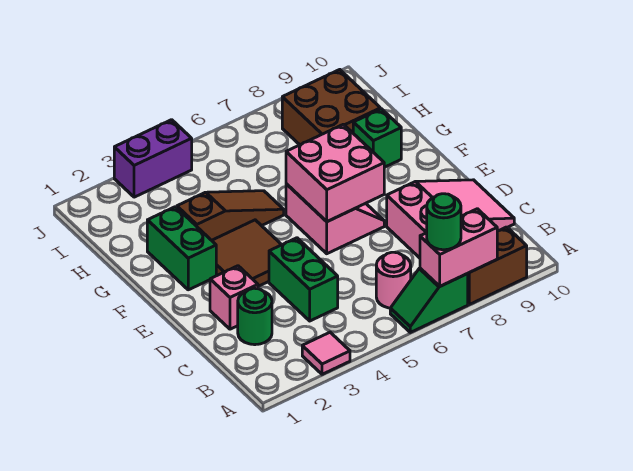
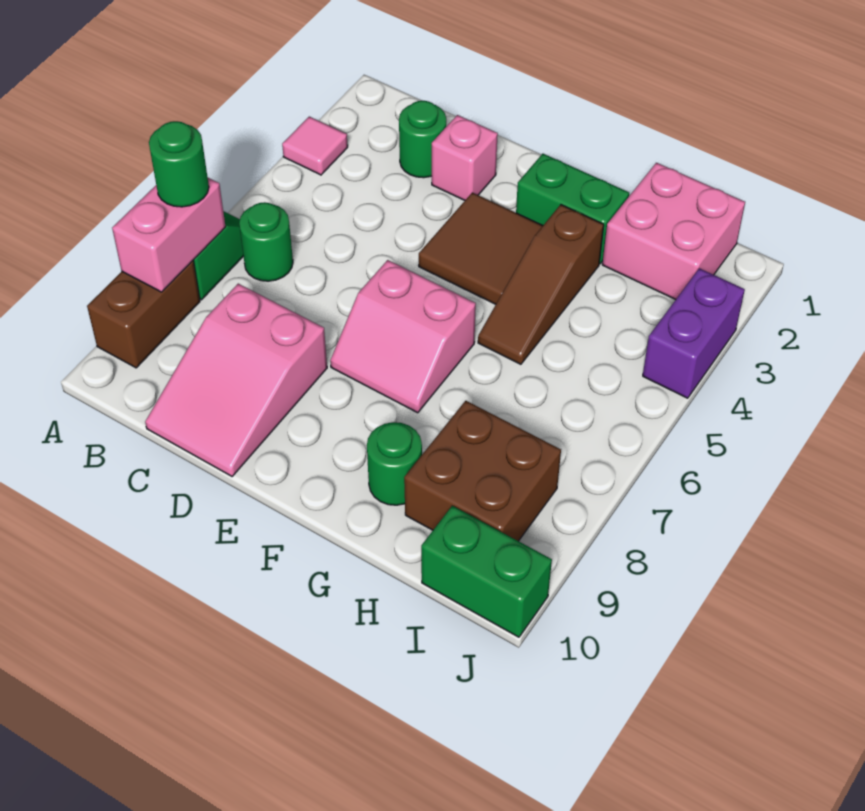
pink round brick B6 level 1 -> green round brick B6 level 1
green brick C4:D4 level 1 -> green brick I10:J10 level 1
pink brick E6:F7 level 2 -> pink brick H1:I2 level 1
green brick G9 level 1 -> green round brick G9 level 1

